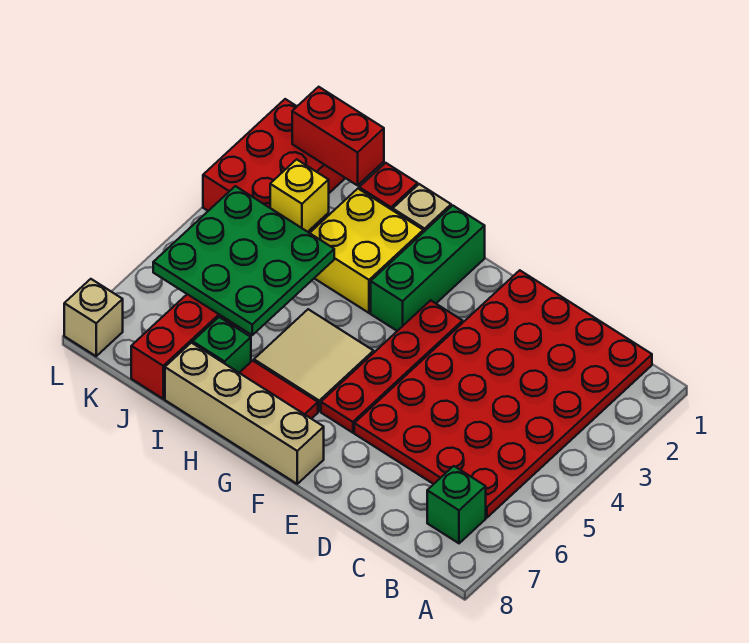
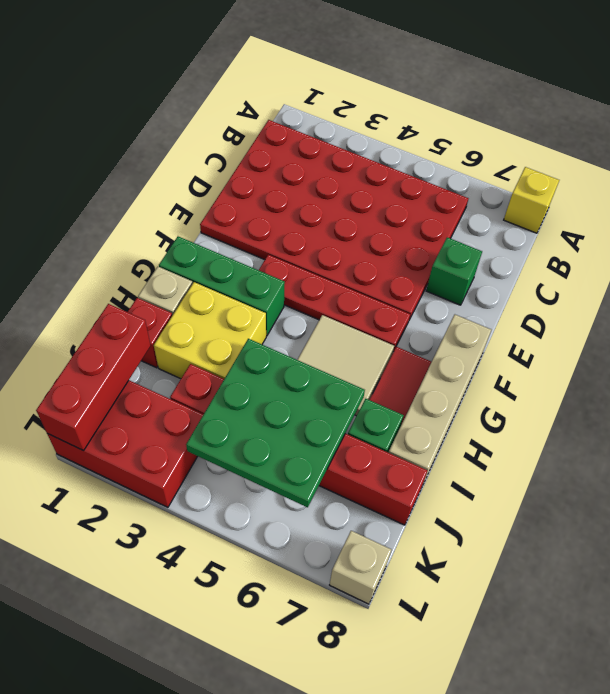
green brick B7 level 1 -> green brick D7 level 1
red brick J1:K1 level 2 -> red brick J1:L1 level 2
yellow brick J3 level 2 -> yellow brick A8 level 1

